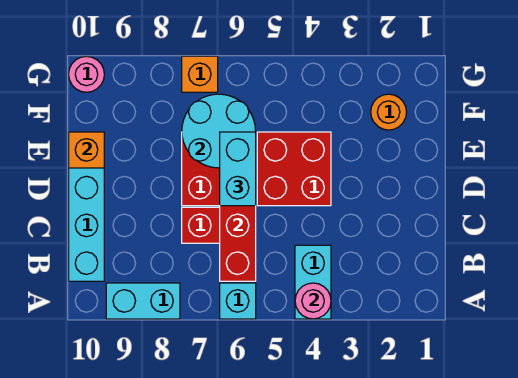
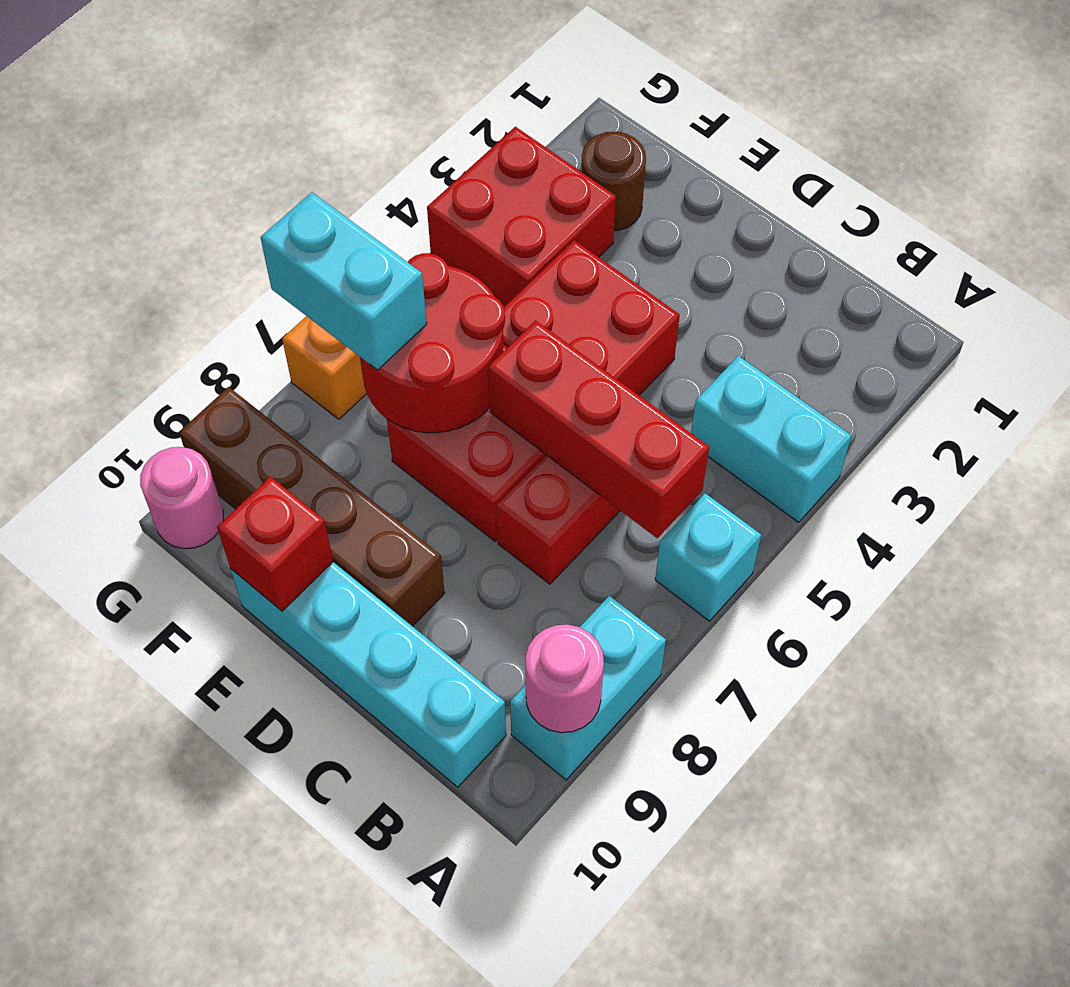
pink round brick A4 level 2 -> pink round brick A9 level 2
cyan brick D6:E6 level 3 -> cyan brick F7:G7 level 3
none -> brown brick D9:G9 level 1
cyan round brick E6:F7 level 2 -> red round brick E6:F7 level 2
orange brick E10 level 2 -> red brick E10 level 2
orange round brick F2 level 1 -> brown round brick F2 level 1
none -> red brick F3:G4 level 1

